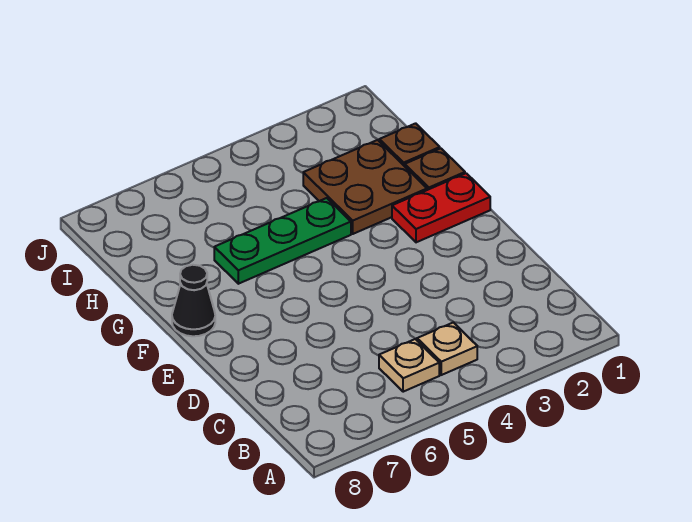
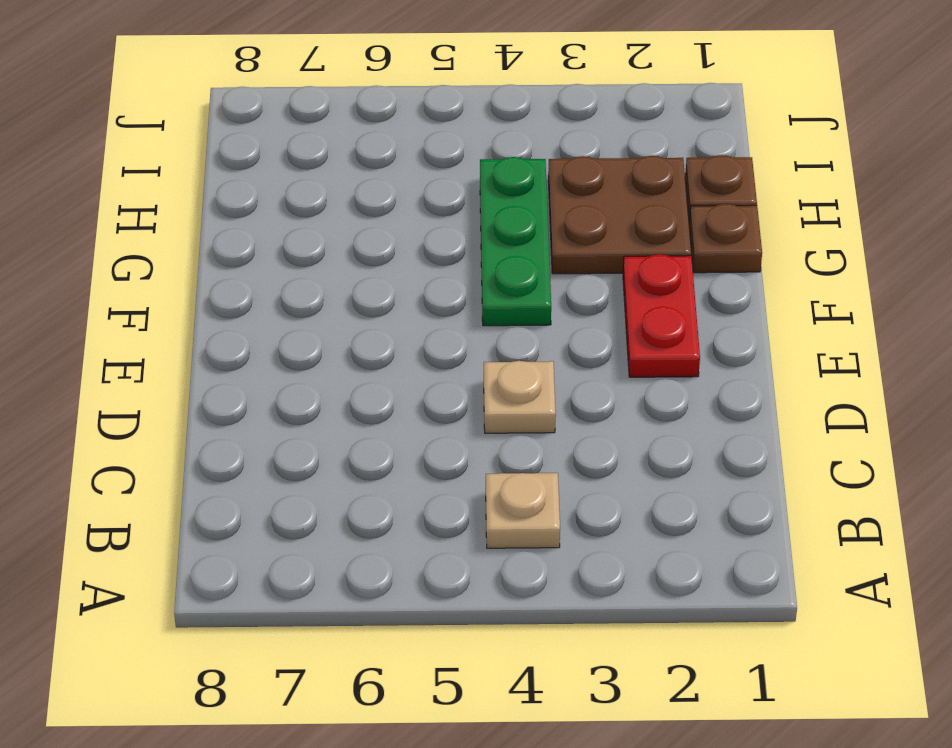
tan plate B5 level 1 -> tan plate D4 level 1
red plate F1:F2 level 1 -> red plate E2:F2 level 1
black cone F8 level 1 -> none
green plate G4:G6 level 1 -> green plate F4:H4 level 1

